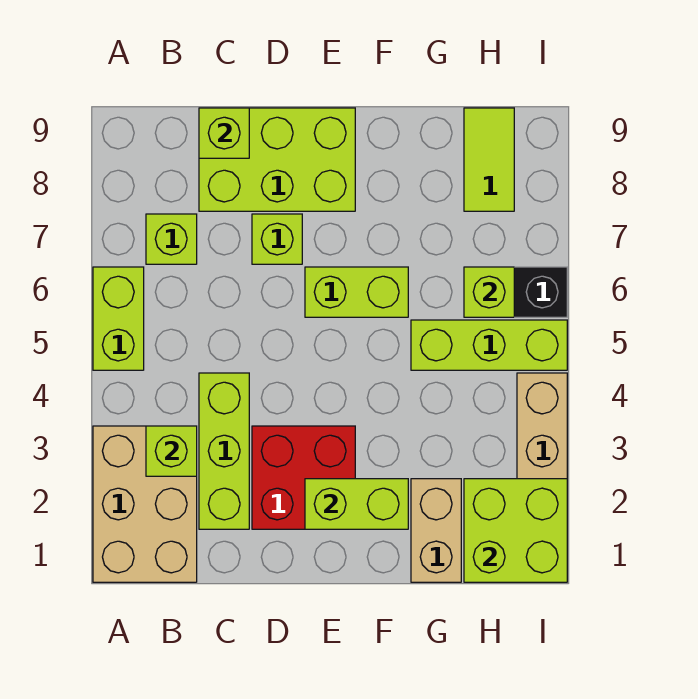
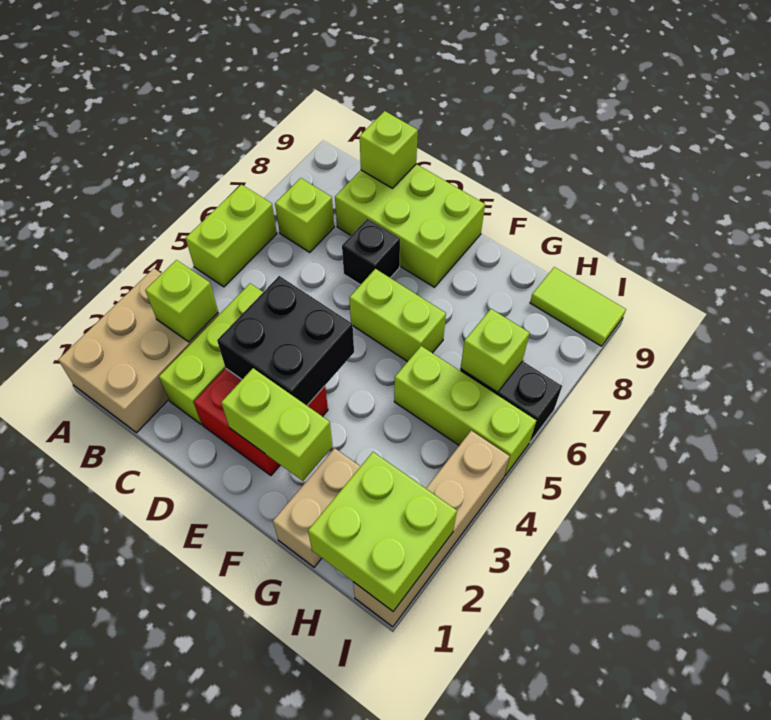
none -> black brick D3:E4 level 2
lime brick D7 level 1 -> black brick D7 level 1
lime tile H8:H9 level 1 -> lime tile H9:I9 level 1

